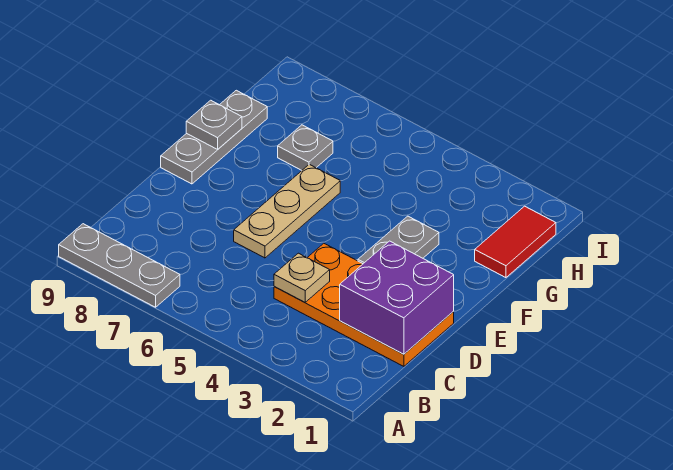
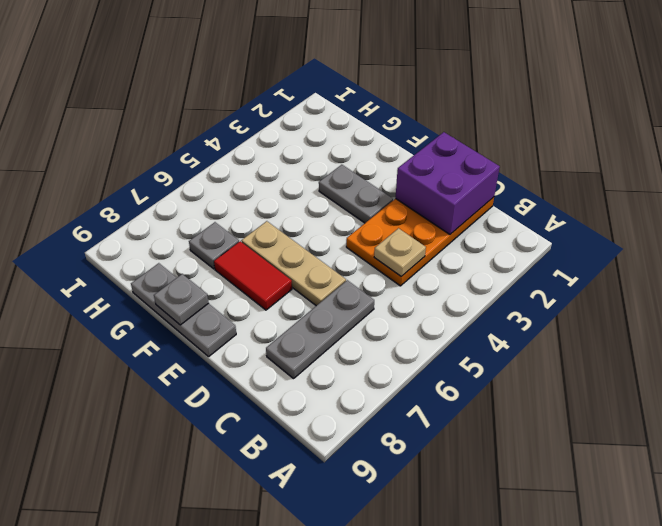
grey plate A7:A9 level 1 -> grey plate C6:C8 level 1
red tile G1:H1 level 1 -> red tile E7:F7 level 1

